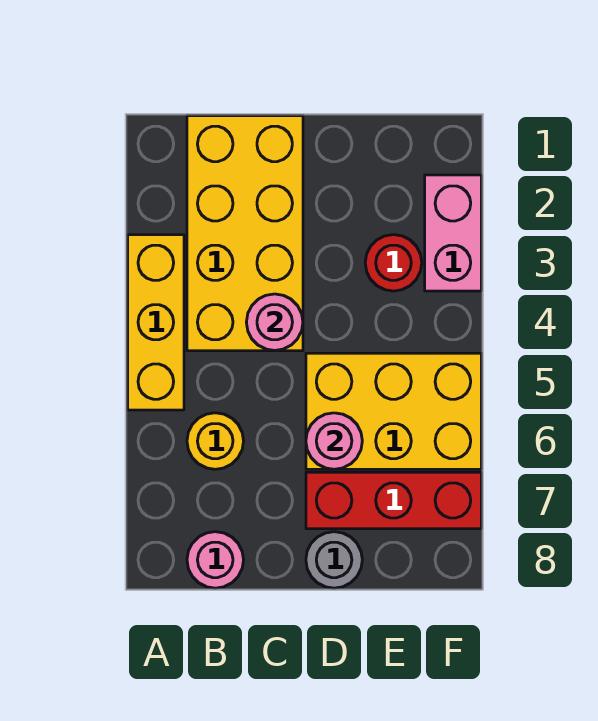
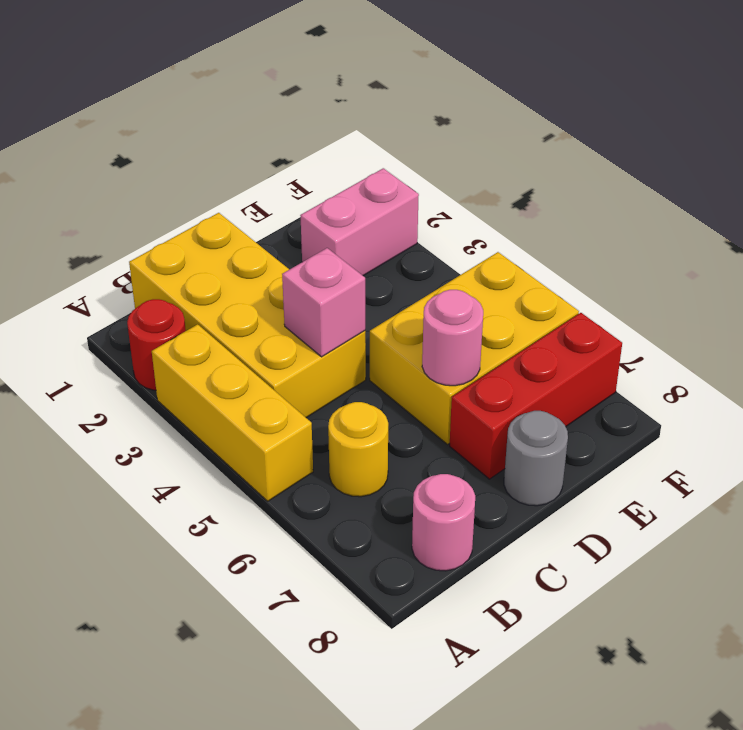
pink round brick C4 level 2 -> pink brick C4 level 2
red round brick E3 level 1 -> red round brick A2 level 1
pink brick F2:F3 level 1 -> pink brick E2:F2 level 1

